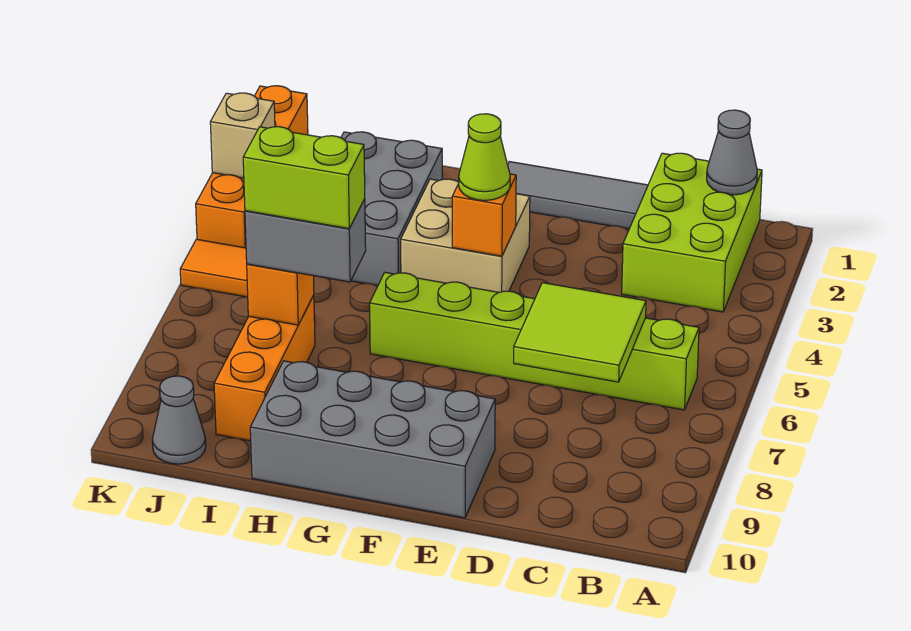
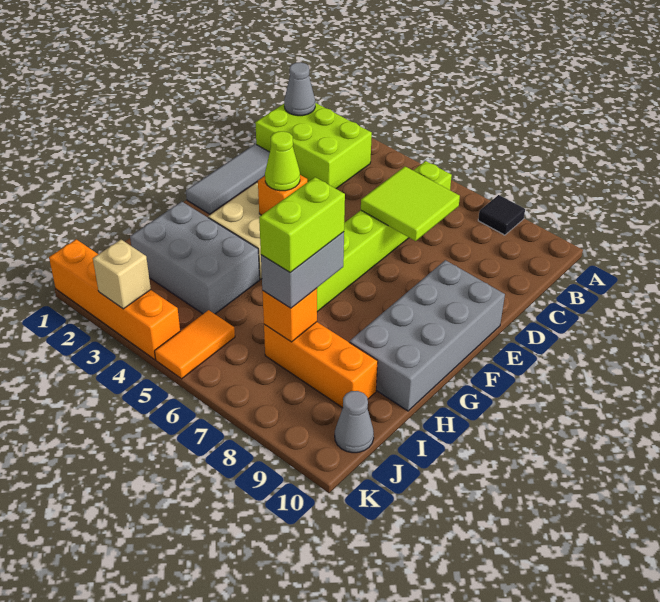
none -> black tile A8 level 1

